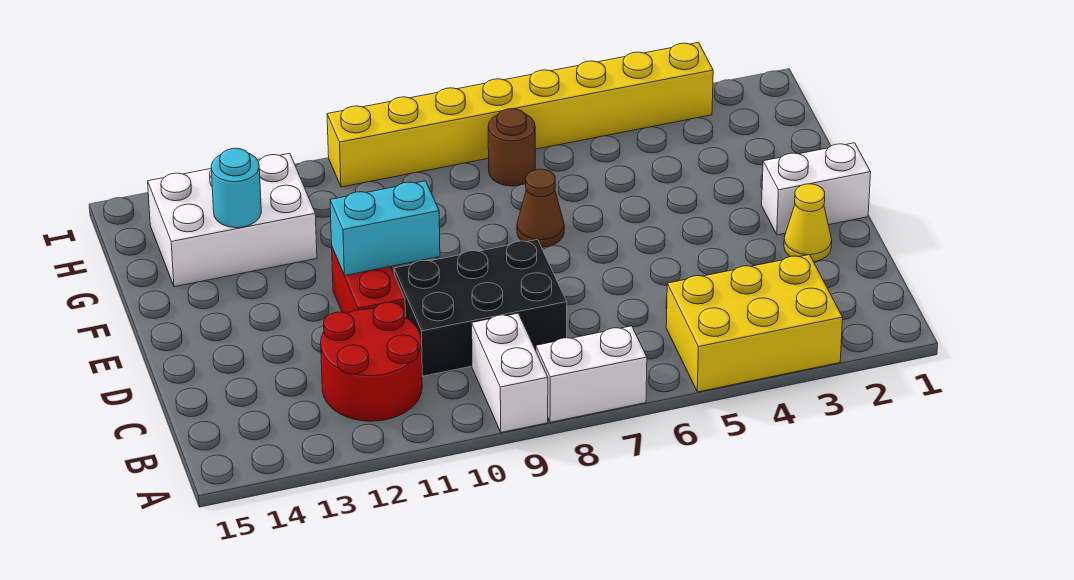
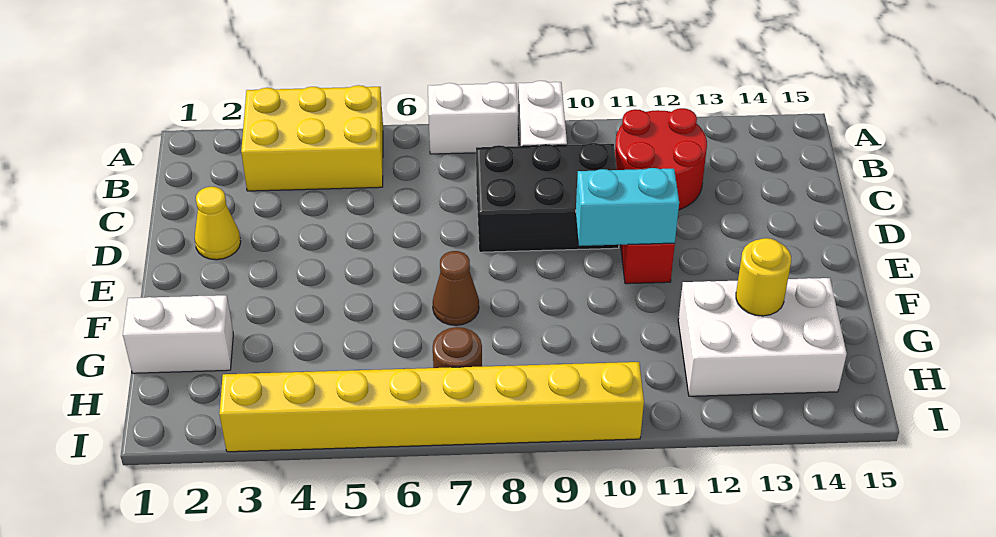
white brick E1:E2 level 1 -> white brick G1:G2 level 1
cyan round brick G13 level 2 -> yellow round brick G13 level 2

